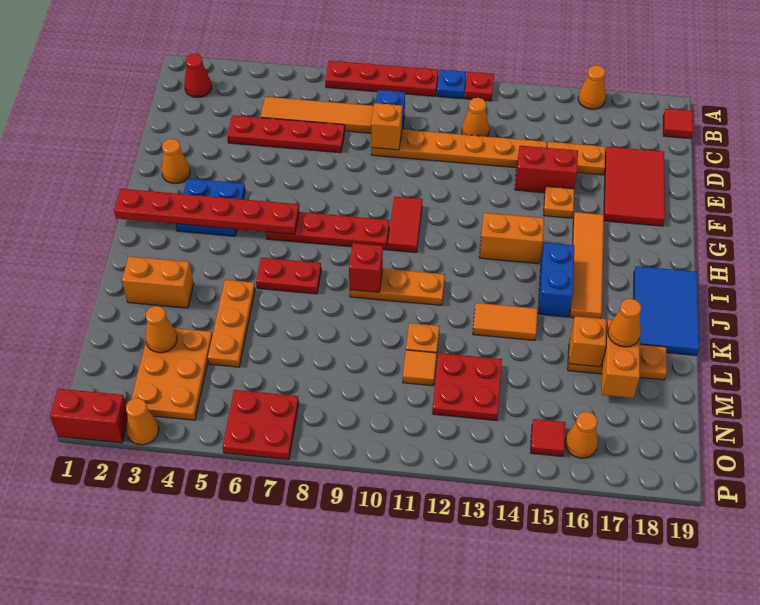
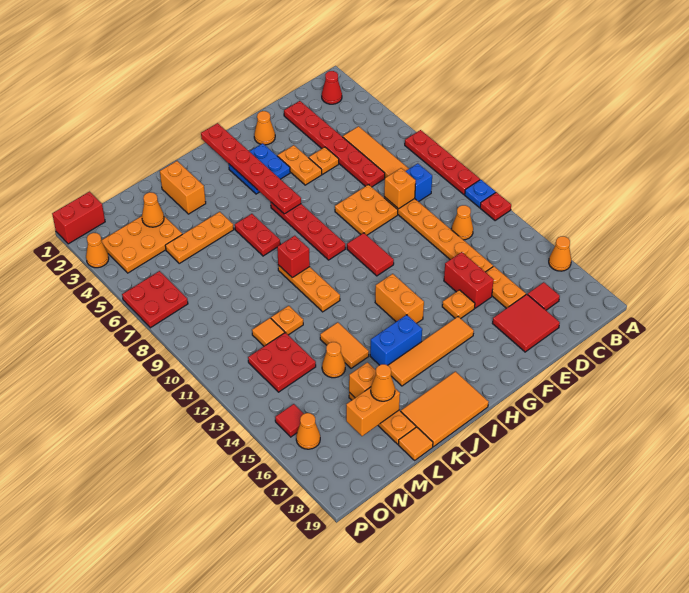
red tile B19 level 1 -> red tile C17 level 1
red plate D4:D7 level 1 -> red plate D2:D7 level 1
red tile D17:F18 level 1 -> red tile D17:E18 level 1
none -> orange plate E5 level 1
none -> orange plate E8:F9 level 1
none -> orange plate F4:F5 level 1
red tile G10:H10 level 1 -> red tile G10:G11 level 1
blue tile I18:K19 level 1 -> orange tile I18:K19 level 1
none -> orange cone L14 level 1
none -> orange tile L19 level 1
red brick P1:P2 level 1 -> red brick O1:P1 level 1

